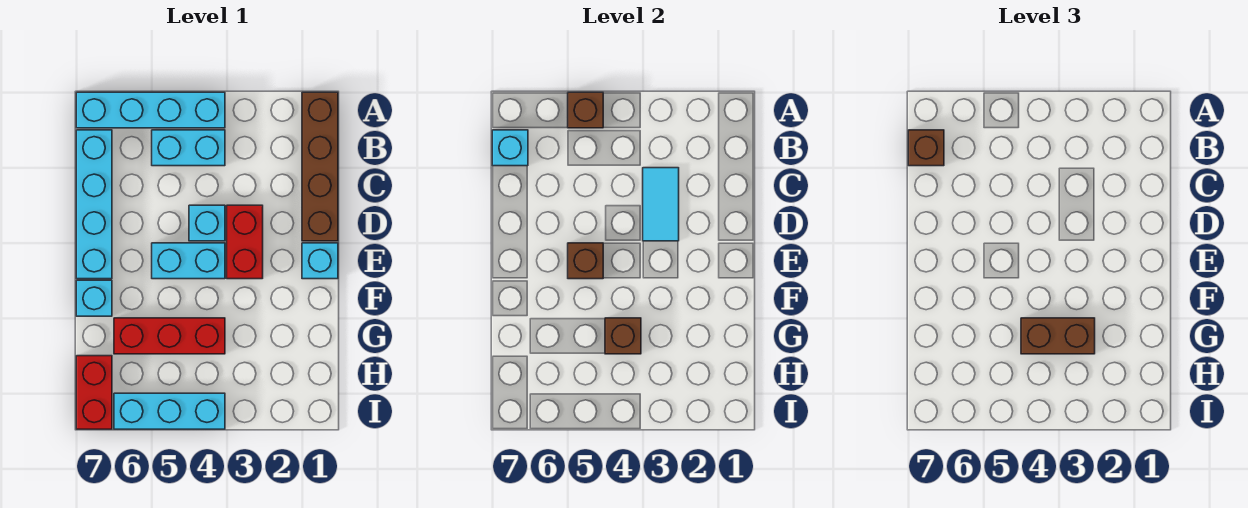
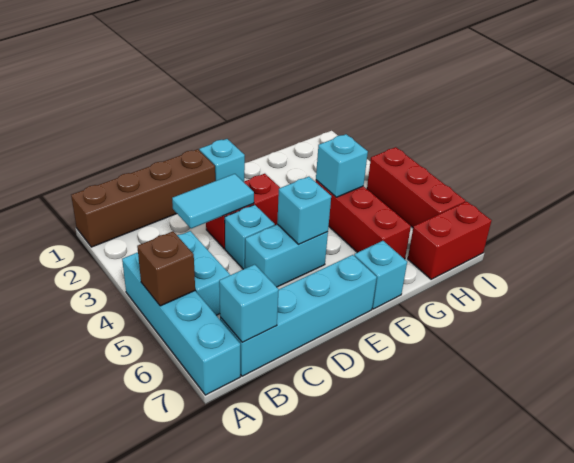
brown brick B7 level 3 -> none
cyan brick E4:E5 level 1 -> cyan brick D5:E5 level 1
brown brick E5 level 2 -> cyan brick E5 level 2
brown brick G3:G4 level 3 -> none
brown brick G4 level 2 -> cyan brick G4 level 2
cyan brick I4:I6 level 1 -> red brick I4:I6 level 1

